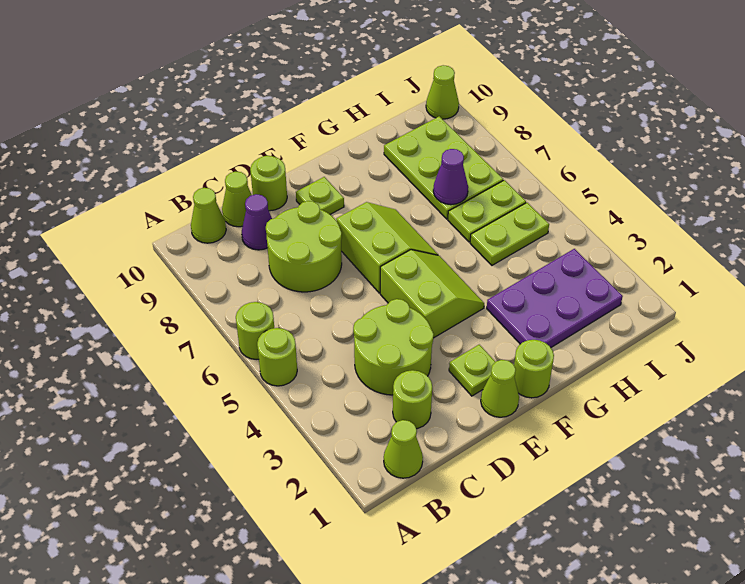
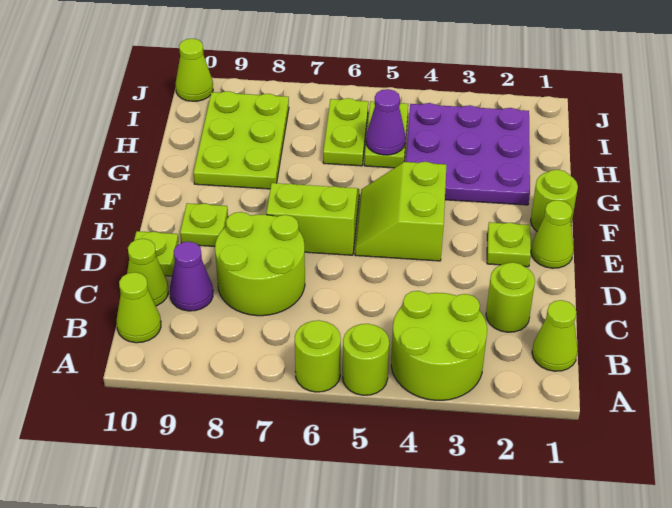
lime round brick C3:D4 level 1 -> lime round brick A3:B4 level 1
lime round brick D10 level 1 -> lime plate D10 level 1
lime slope E4:F5 level 1 top E -> lime slope E4:F5 level 1 top 4
purple plate G2:I3 level 1 -> purple plate G2:I4 level 1
lime plate H7:I9 level 1 -> lime plate G8:I9 level 1
purple cone H7 level 2 -> purple cone H5 level 2

